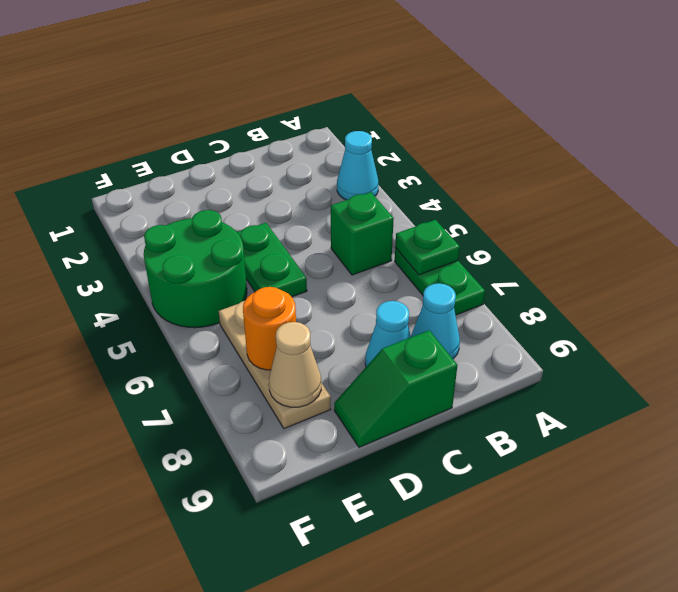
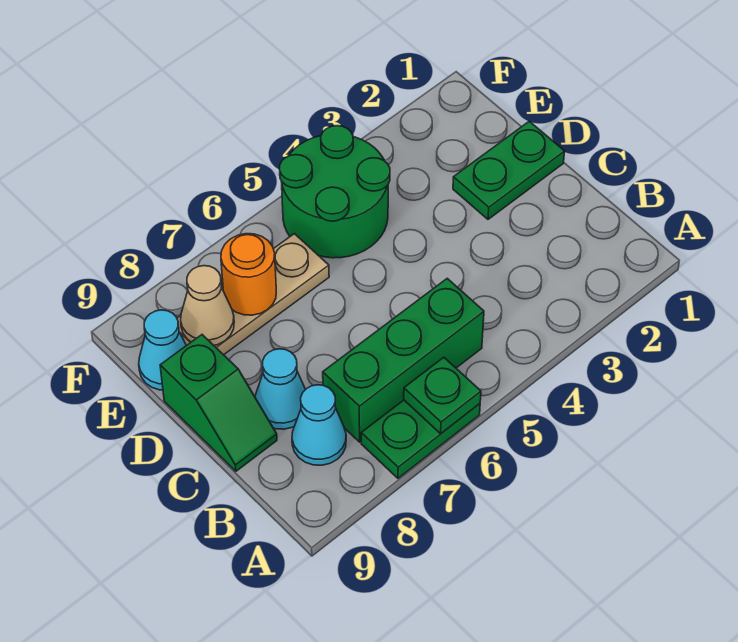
cyan cone A3 level 1 -> cyan cone E9 level 1
green brick B5 level 1 -> green brick B5:B7 level 1
green slope C9:D9 level 1 top C -> green slope C9:D9 level 1 top D
green plate D4:D5 level 1 -> green plate D1:D2 level 1

